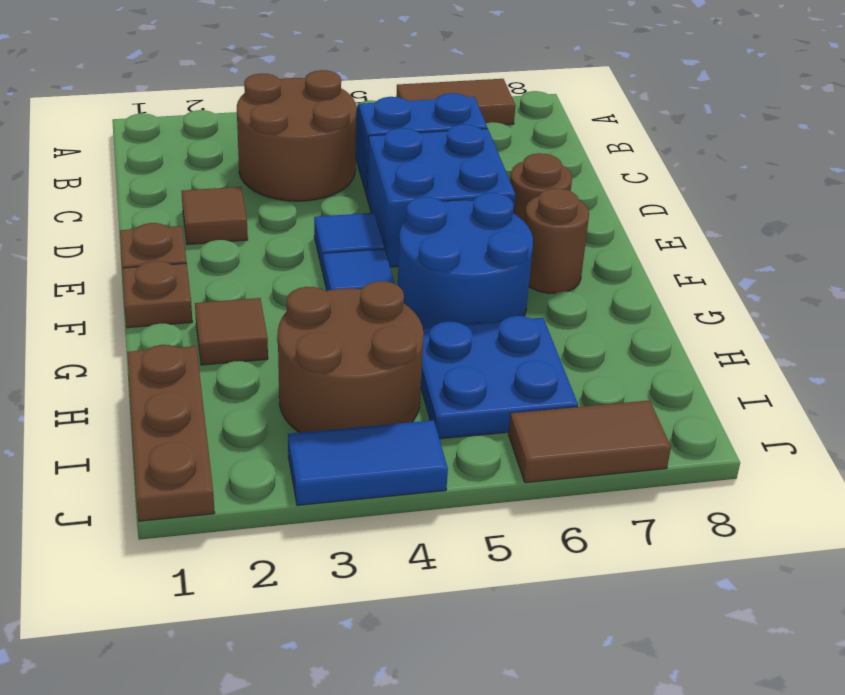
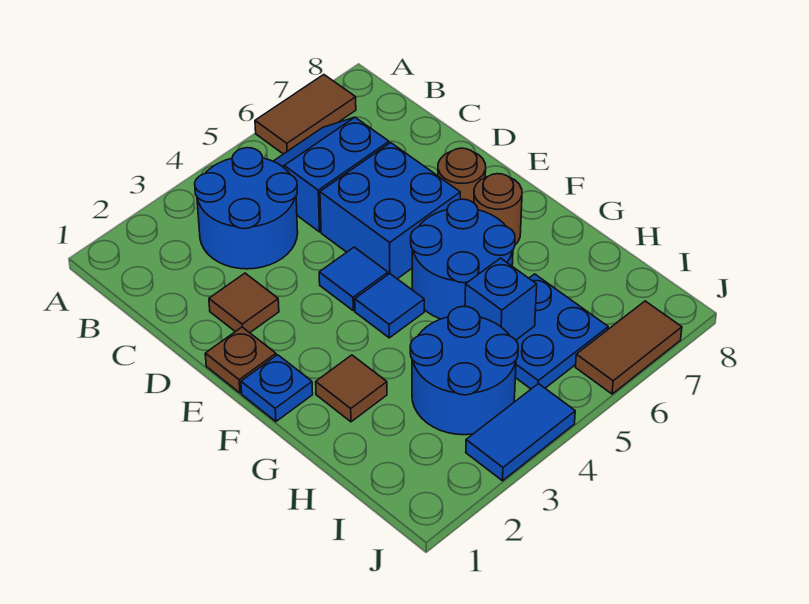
brown round brick B3:C4 level 1 -> blue round brick B3:C4 level 1
brown plate F1 level 1 -> blue plate F1 level 1
brown plate H1:J1 level 1 -> none
brown round brick H3:I4 level 1 -> blue round brick H3:I4 level 1
none -> blue brick H5 level 2

